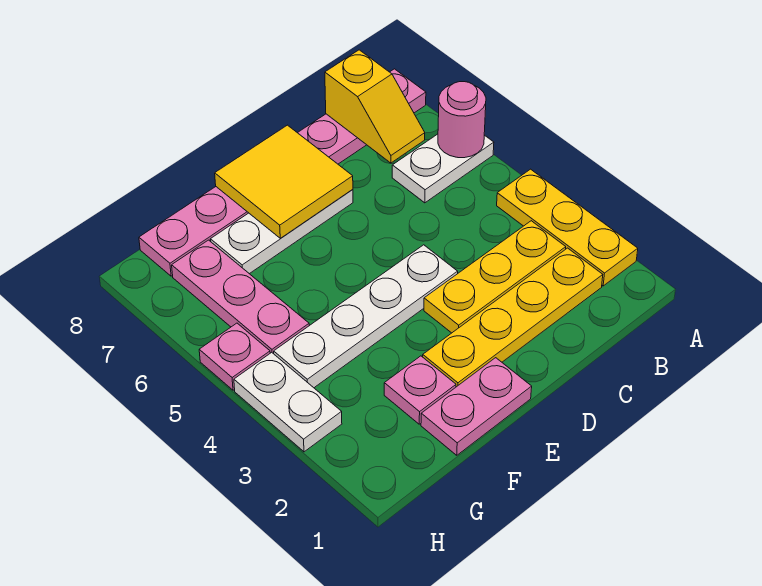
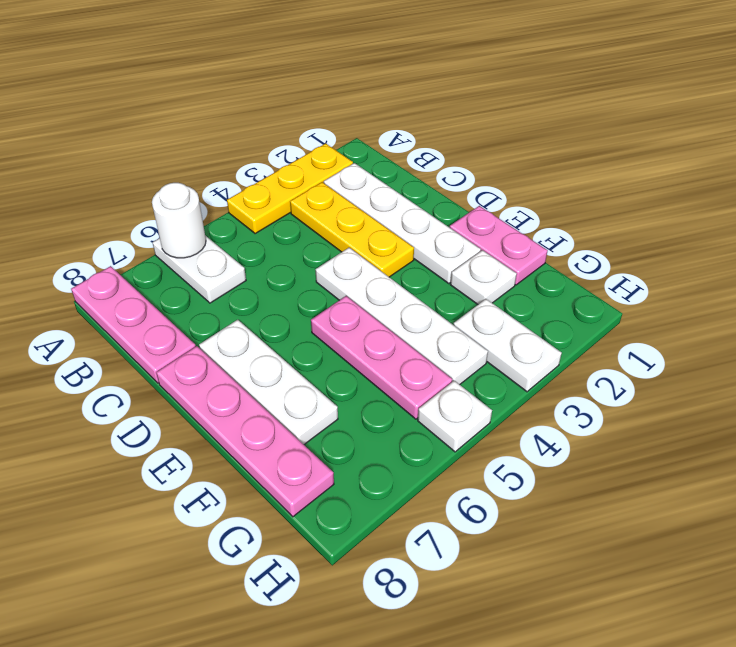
pink round brick A6 level 2 -> white round brick A6 level 2
yellow plate B2:E2 level 1 -> white plate B2:E2 level 1
yellow slope B7:B8 level 2 top 8 -> none
yellow tile D7:E8 level 2 -> none
pink plate F2 level 1 -> white plate F2 level 1
pink plate G5:G7 level 1 -> pink plate E5:G5 level 1
white plate H3:H4 level 1 -> white plate G3:H3 level 1
pink plate H5 level 1 -> white plate H5 level 1

